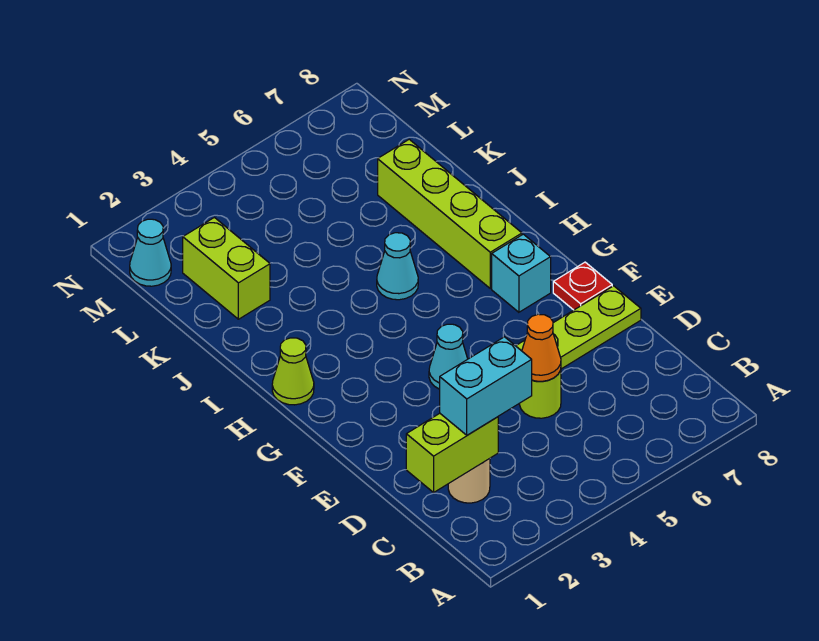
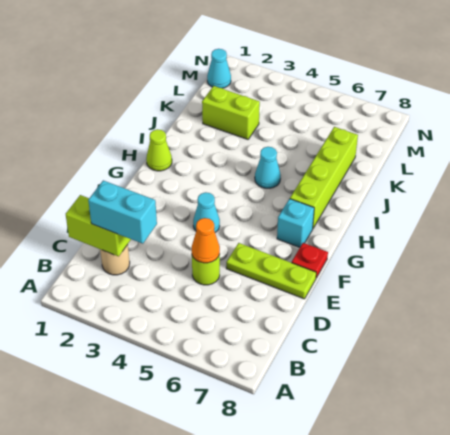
lime brick K2:L2 level 1 -> lime brick K2:K3 level 1

